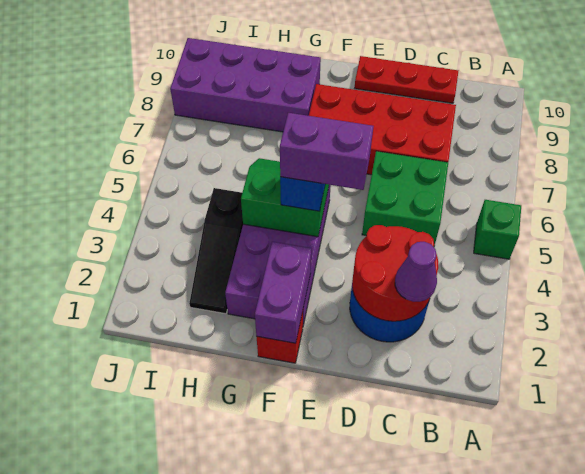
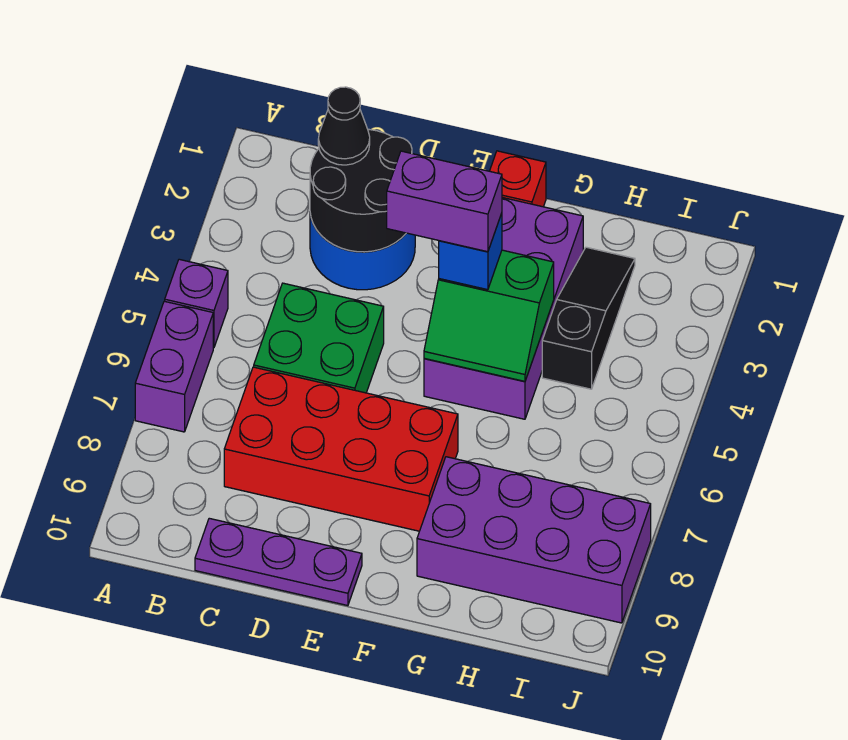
green brick A5 level 1 -> purple brick A5 level 1
red round brick C2:D3 level 2 -> black round brick C2:D3 level 2
purple cone C2 level 3 -> black cone C2 level 3
red plate C10:E10 level 1 -> purple plate C10:E10 level 1
purple brick F1:F2 level 2 -> purple brick A6:A7 level 1

